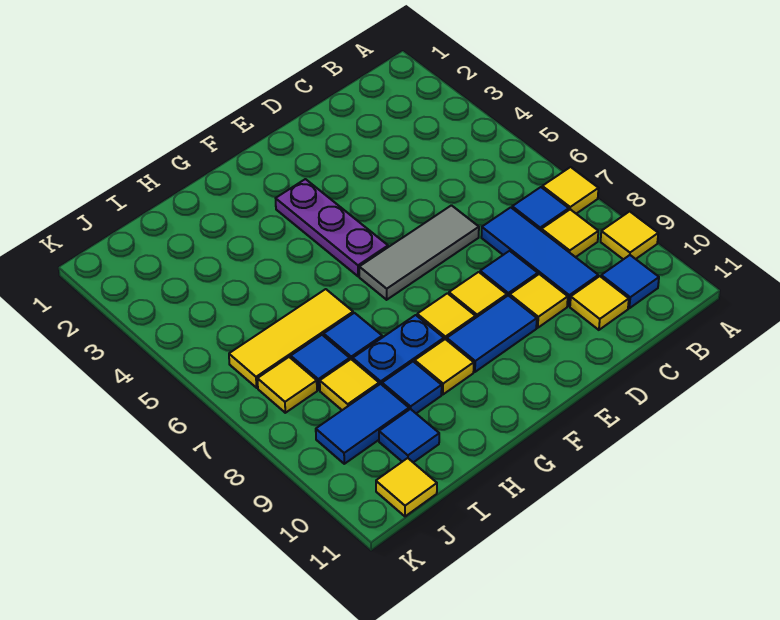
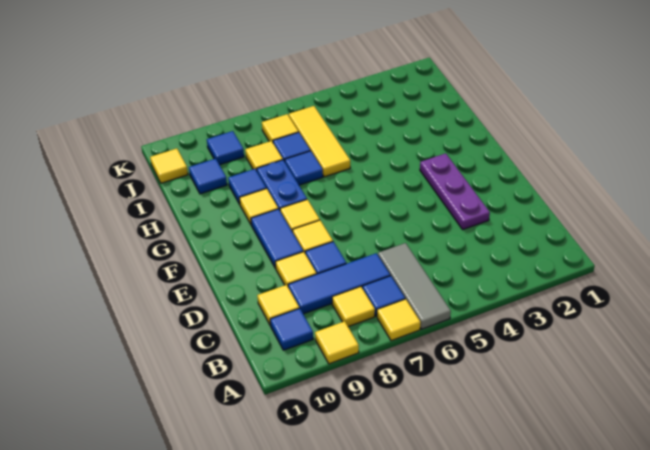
grey tile D6:F6 level 1 -> grey tile A6:C6 level 1
purple plate F3:F5 level 1 -> purple plate D3:F3 level 1
blue tile I9:J9 level 1 -> blue tile J9 level 1

